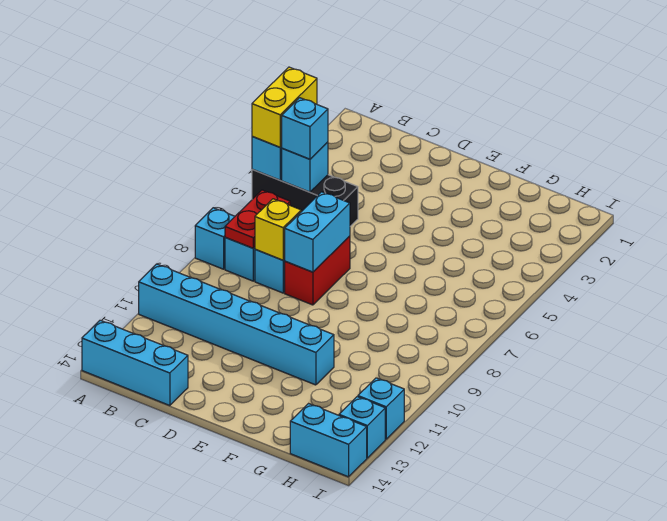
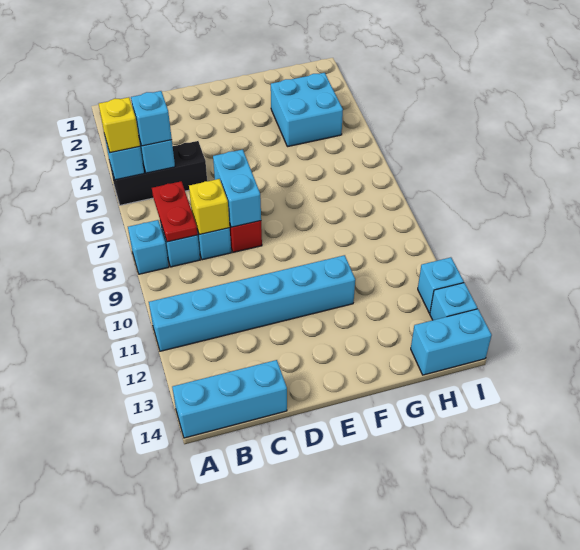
yellow brick A4:A5 level 3 -> yellow brick A5 level 3
none -> cyan brick G3:H4 level 1

